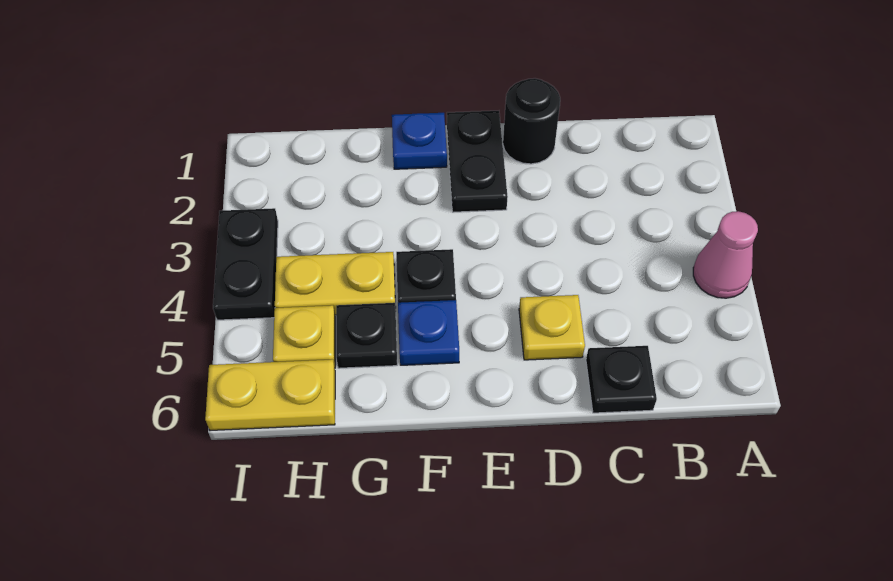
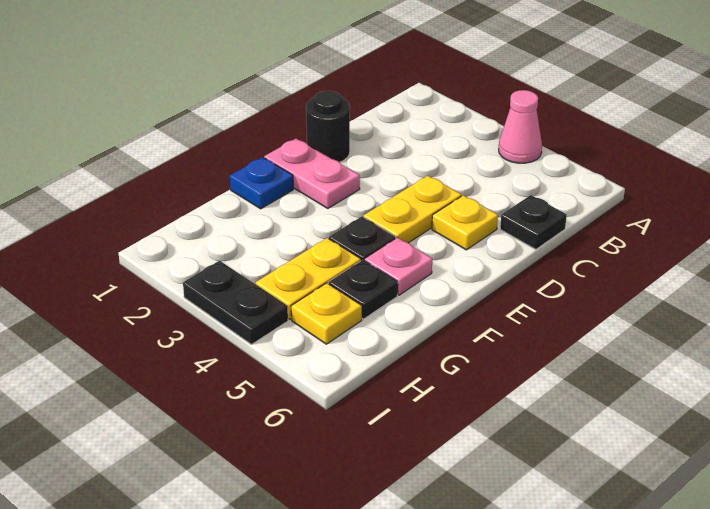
black plate E1:E2 level 1 -> pink plate E1:E2 level 1
blue plate F5 level 1 -> pink plate F5 level 1
yellow plate H6:I6 level 1 -> yellow plate D4:E4 level 1

